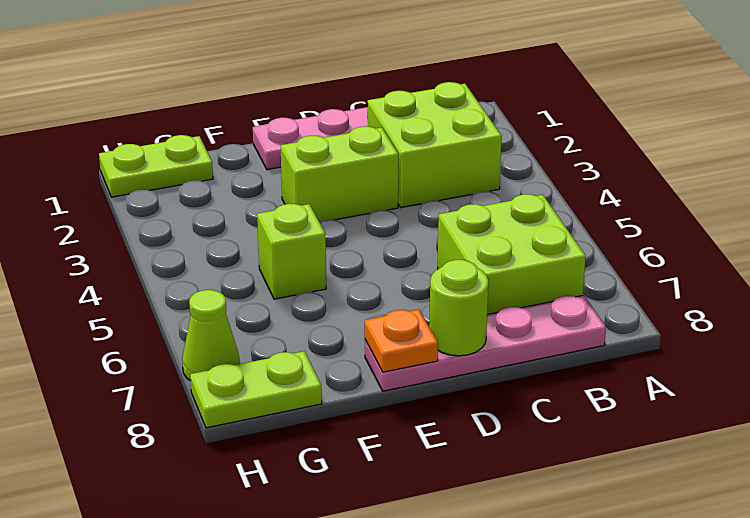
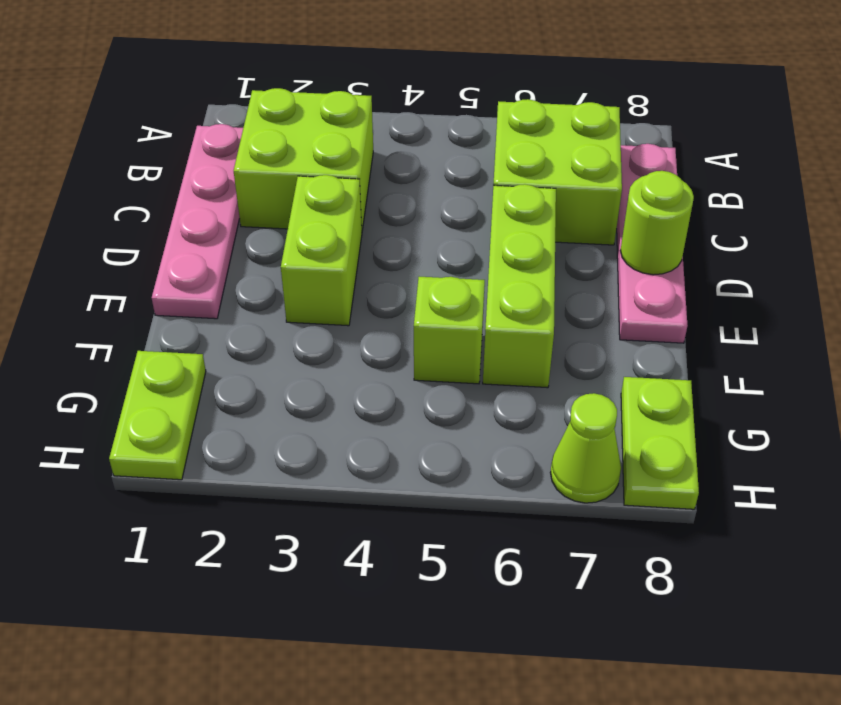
none -> lime brick D6:F6 level 1
orange plate E8 level 2 -> none

